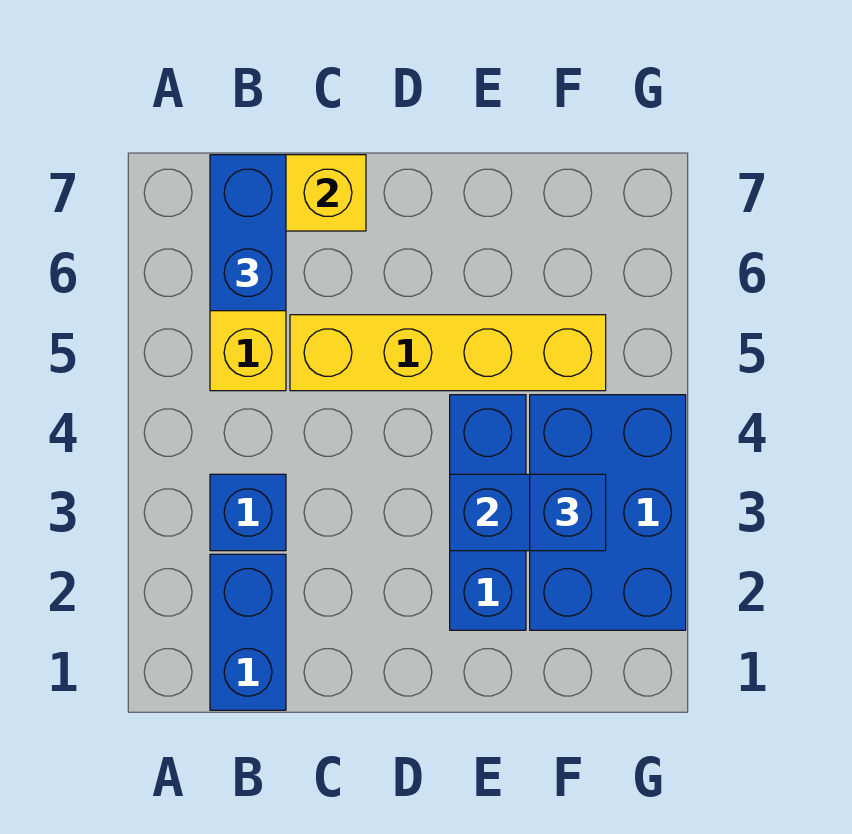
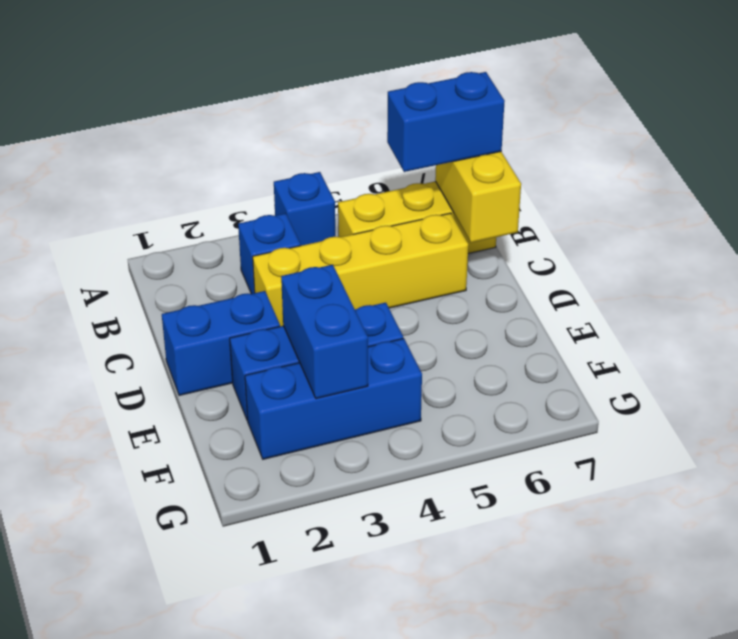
blue brick B1:B2 level 1 -> blue brick D1:D2 level 1
yellow brick C5:F5 level 1 -> yellow brick C3:C6 level 1
blue brick F2:G4 level 1 -> blue brick F2:F4 level 1
blue brick F3 level 3 -> blue brick A4 level 1

